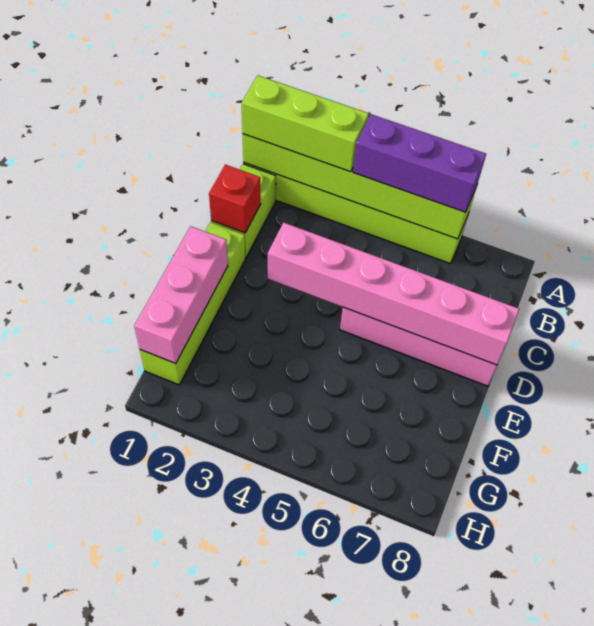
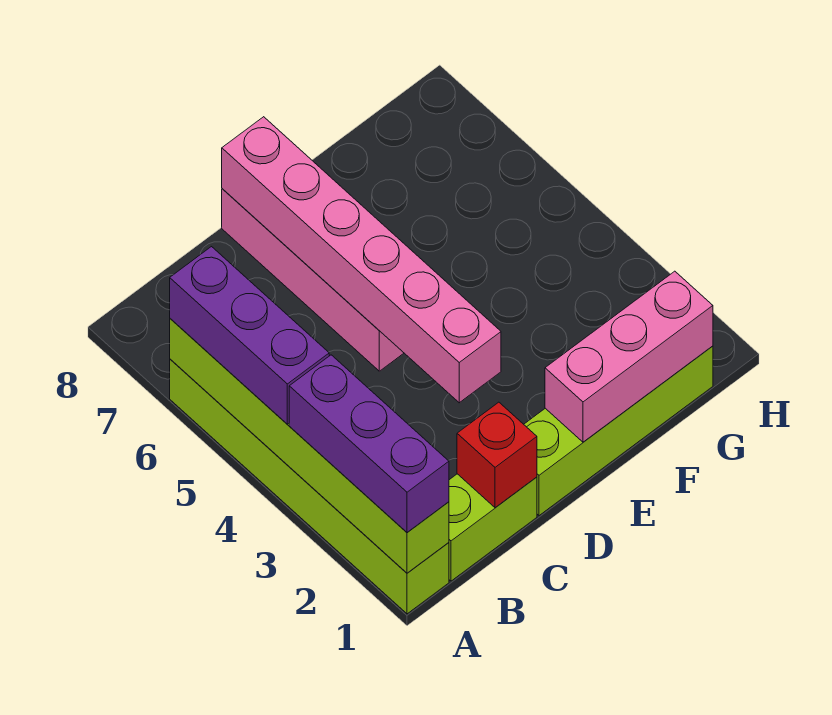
lime brick A1:A3 level 3 -> purple brick A1:A3 level 3

